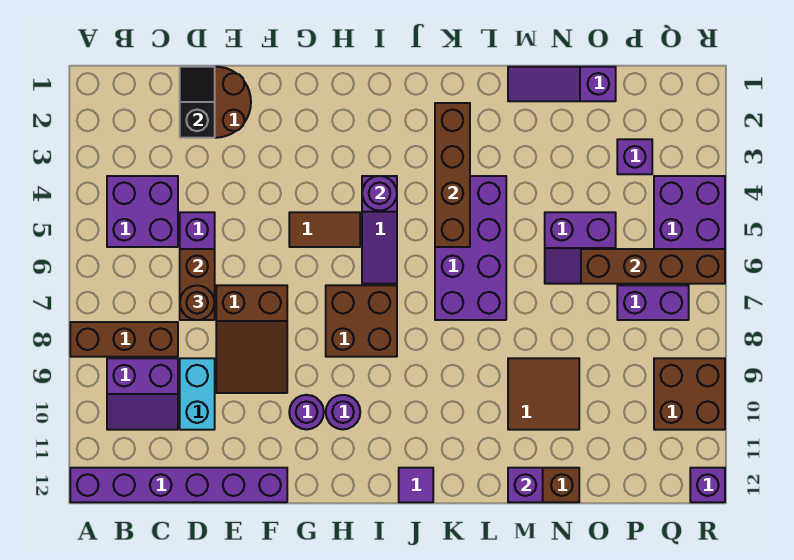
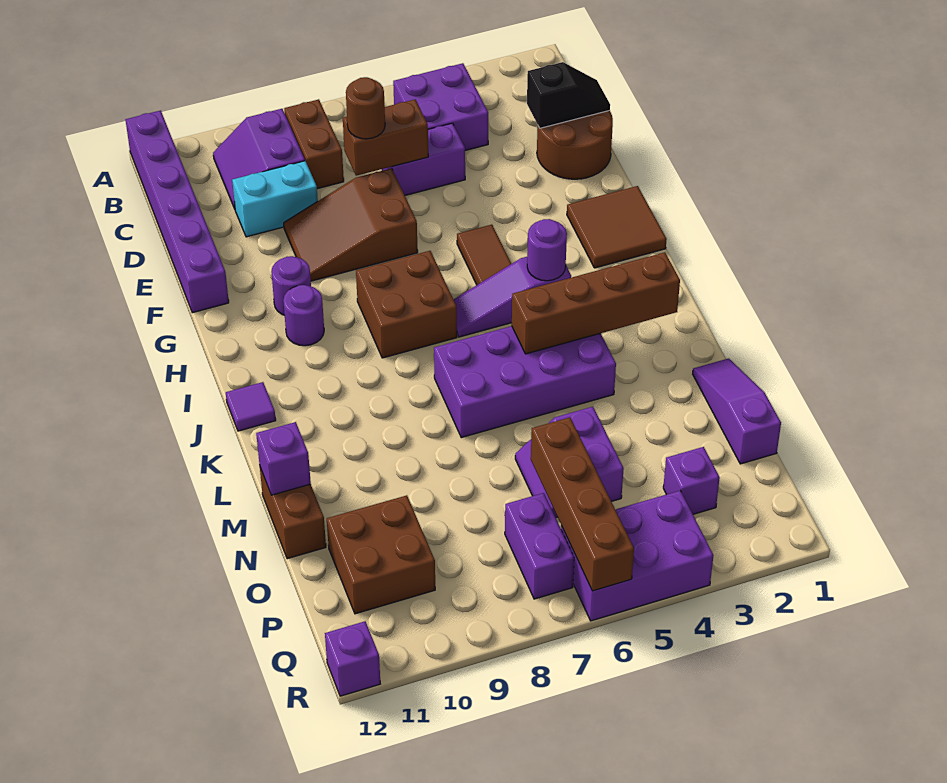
brown brick A8:C8 level 1 -> brown brick B8:C8 level 1
brown tile M9:N10 level 1 -> brown tile G1:H2 level 1
brown brick Q9:R10 level 1 -> brown brick O10:P11 level 1

